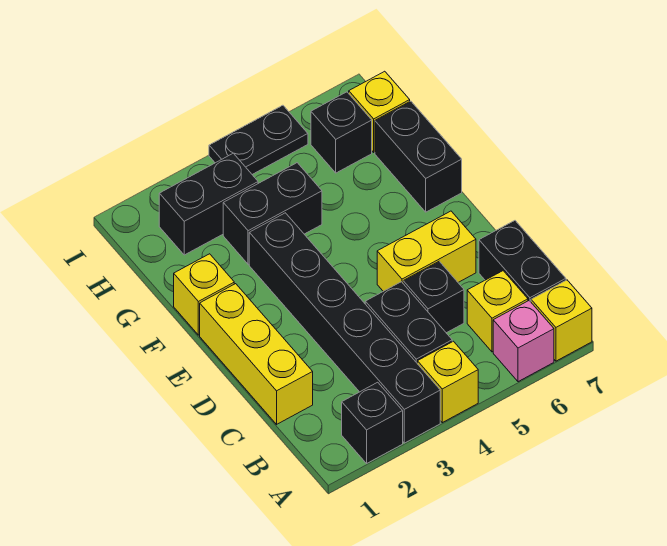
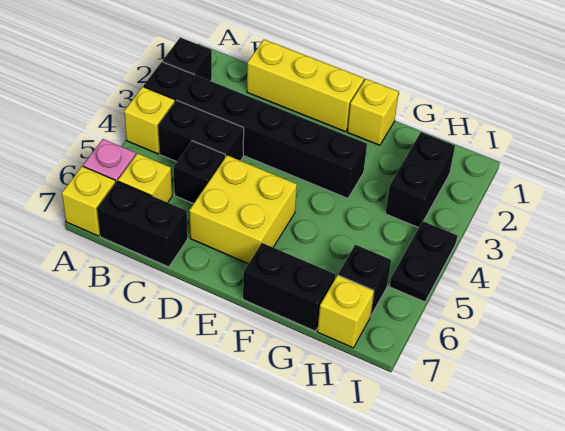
yellow brick D5:D6 level 1 -> yellow brick D5:E6 level 1
black brick G3:G4 level 1 -> none

